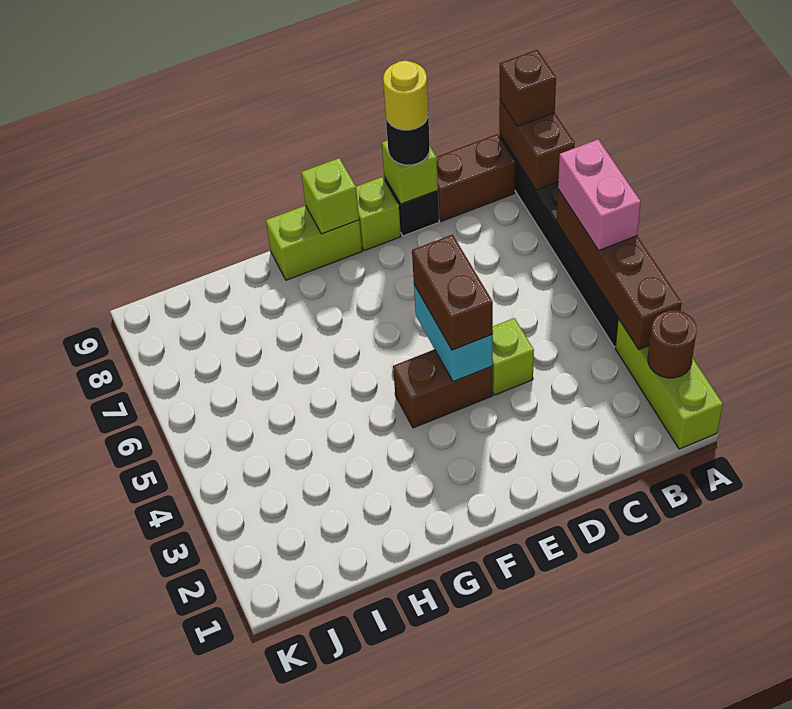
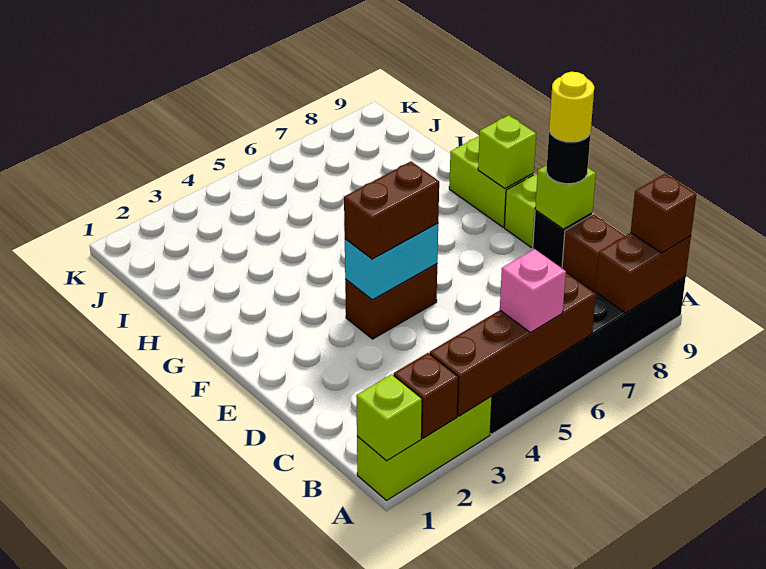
brown round brick A2 level 2 -> brown brick A2 level 2
pink brick A5:A6 level 3 -> pink brick A5 level 3
lime brick D4 level 1 -> lime brick A1 level 2
brown brick E4:F4 level 1 -> brown brick E4:E5 level 1

